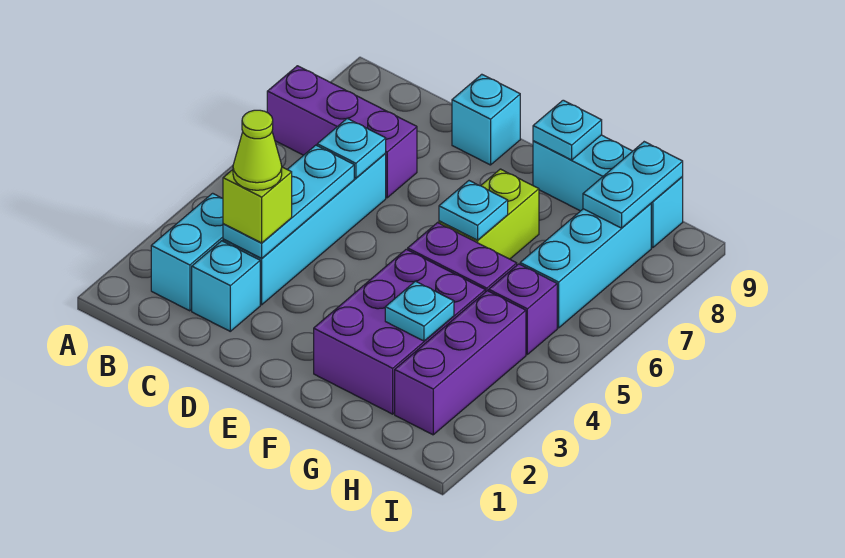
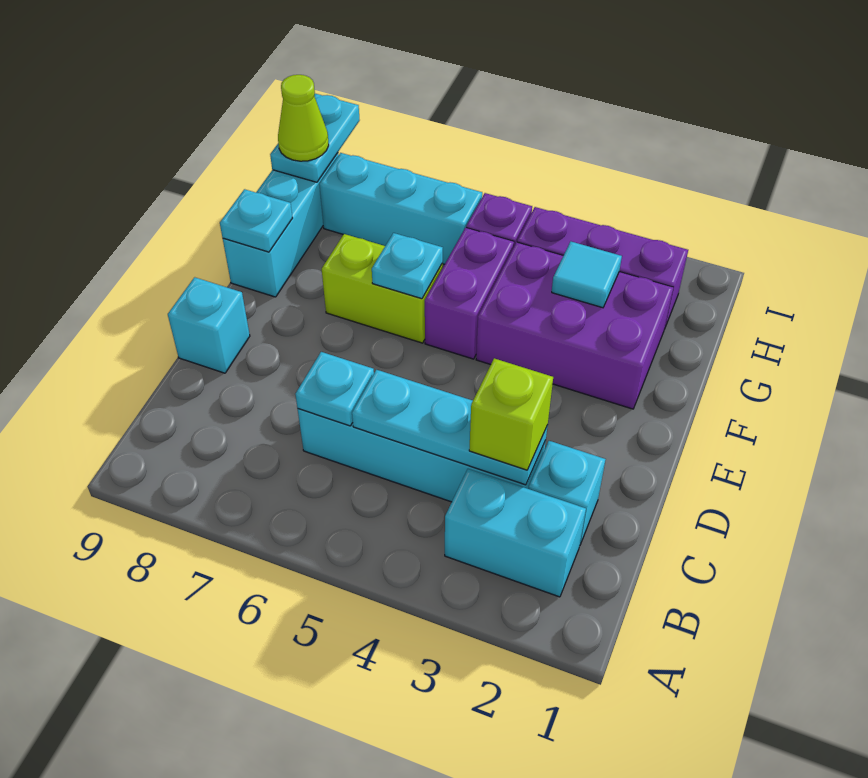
purple brick A7:C7 level 1 -> none
lime cone C3 level 4 -> lime cone H9 level 3
cyan plate G3 level 2 -> cyan tile G3 level 2
cyan plate H8:H9 level 2 -> cyan plate H9:I9 level 2

